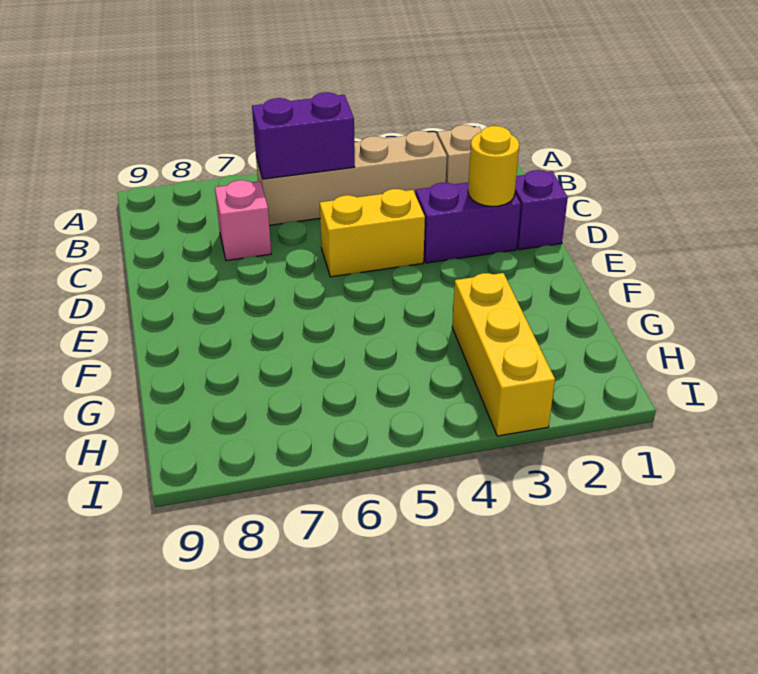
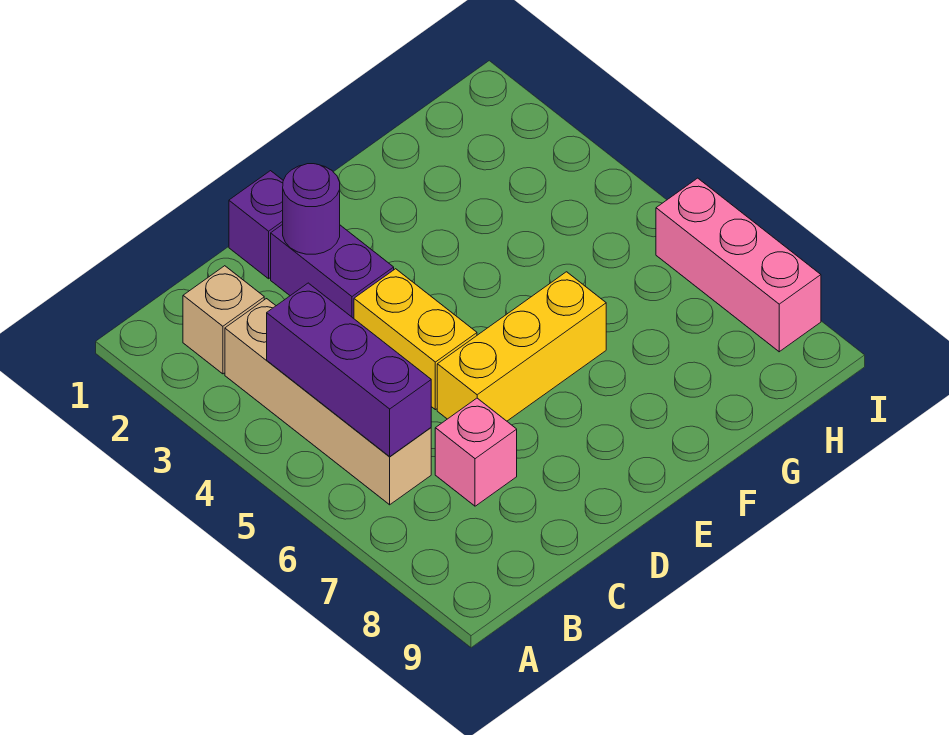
purple brick B5:B6 level 2 -> purple brick B4:B6 level 2
yellow round brick D2 level 2 -> purple round brick D2 level 2
yellow brick G3:I3 level 1 -> yellow brick D6:F6 level 1
none -> pink brick I6:I8 level 1

